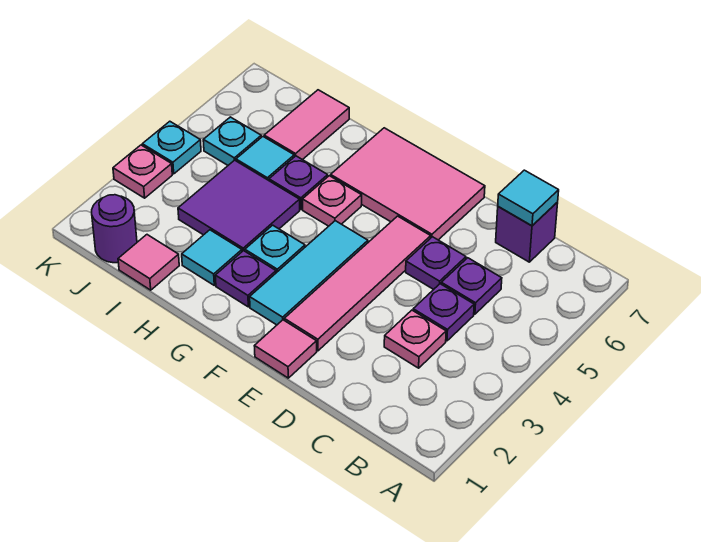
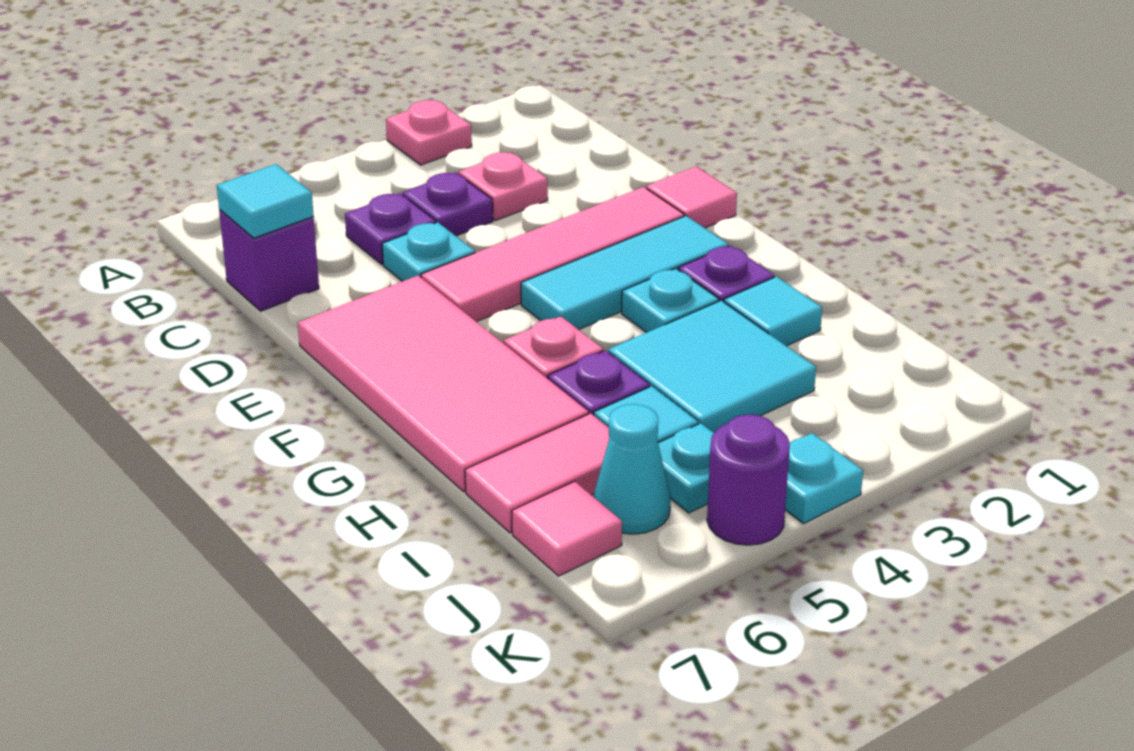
purple plate D5 level 1 -> cyan plate D5 level 1
pink tile E6:G7 level 1 -> pink tile E6:H7 level 1
purple tile H3:I4 level 1 -> cyan tile H3:I4 level 1
pink tile I1 level 1 -> pink tile J7 level 1
purple round brick J1 level 1 -> purple round brick K5 level 1
none -> cyan cone J6 level 1
pink plate K3 level 1 -> pink plate A3 level 1

